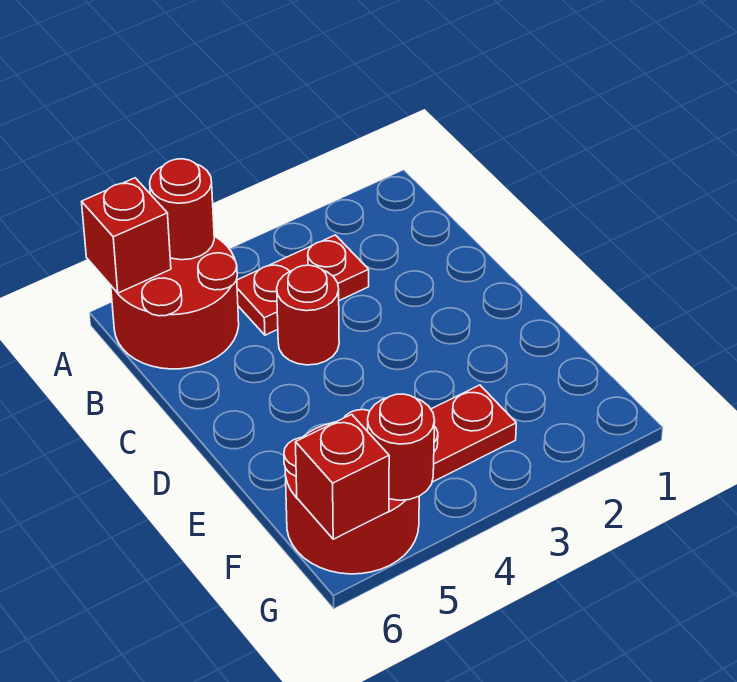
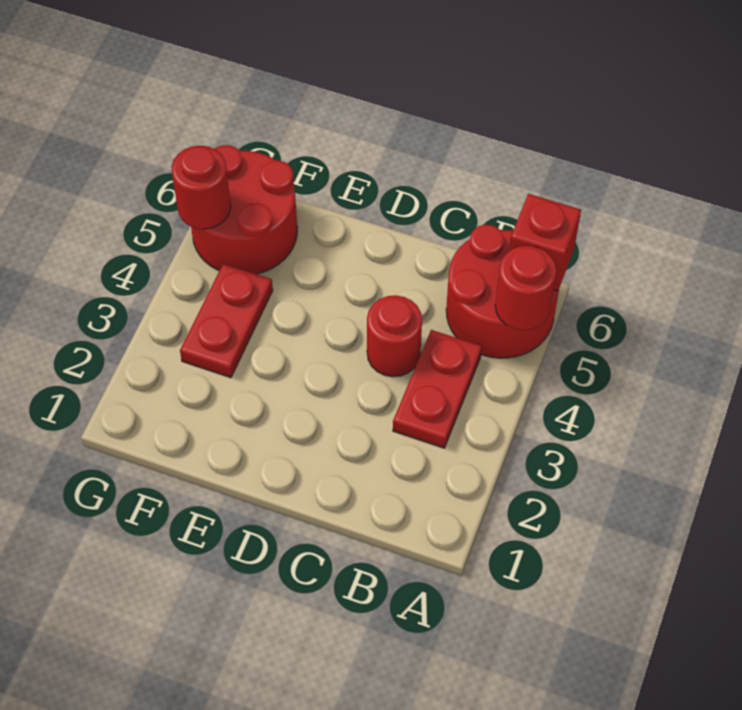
red brick G6 level 2 -> none

